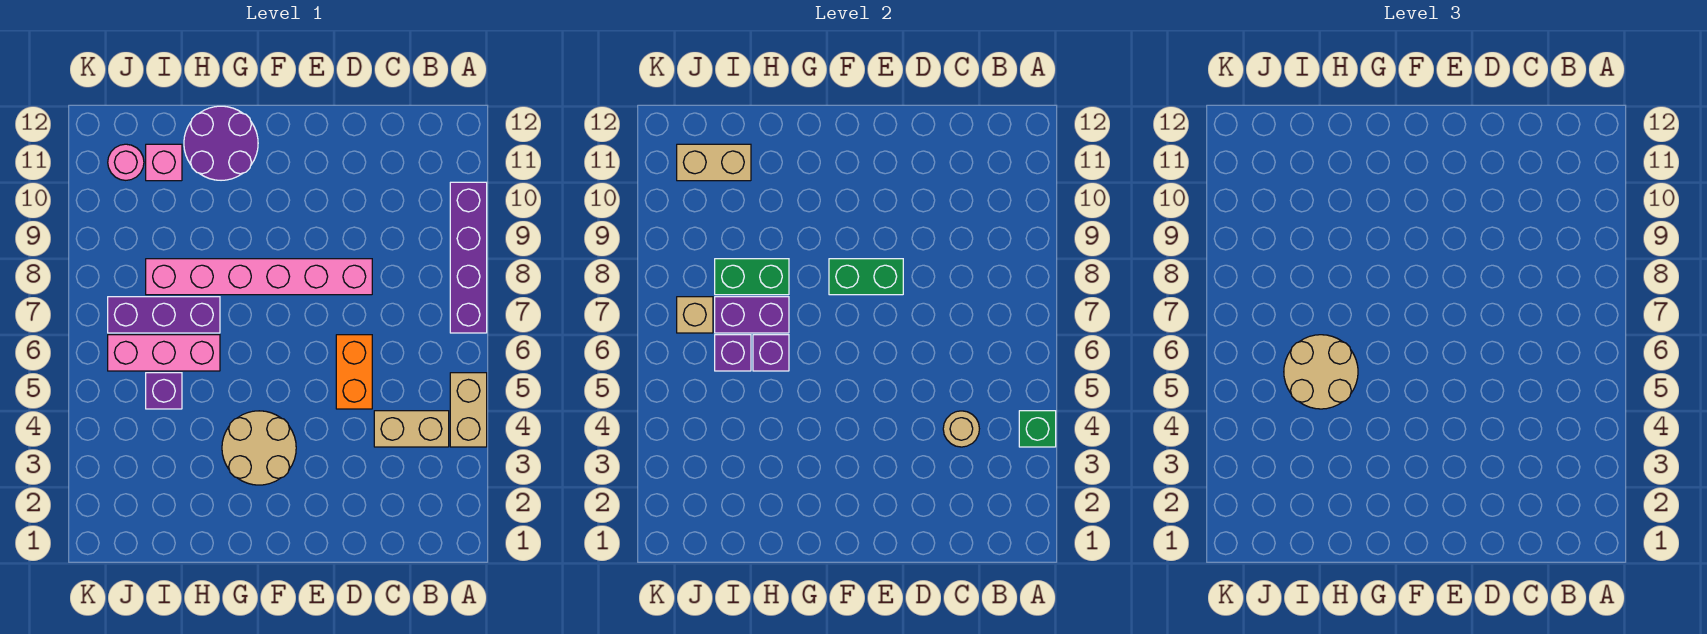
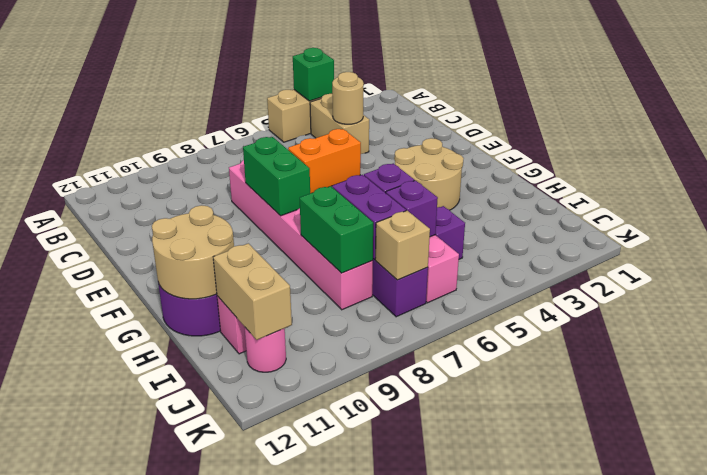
purple brick A7:A10 level 1 -> none
tan round brick H5:I6 level 3 -> tan round brick G11:H12 level 2

